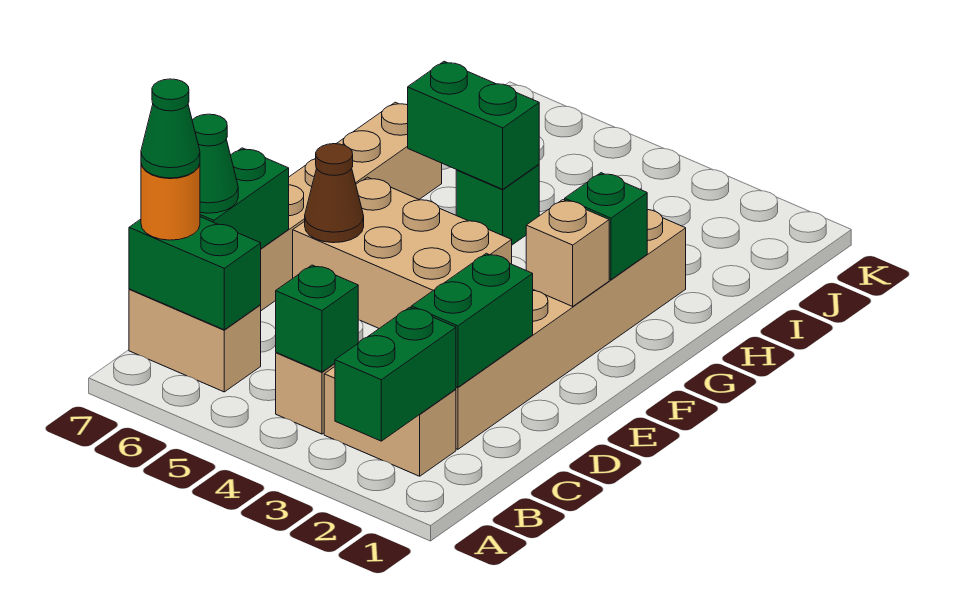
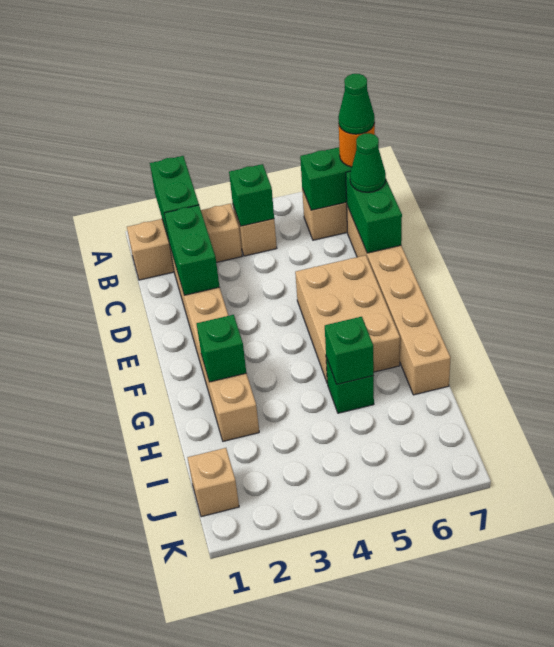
tan brick B2:B3 level 1 -> tan brick B1:B3 level 1
tan brick E4:F6 level 1 -> tan brick E5:G6 level 1
brown cone E6 level 2 -> none
tan brick F2 level 2 -> tan brick J1 level 1
green brick H5:H6 level 2 -> green brick H5 level 2

